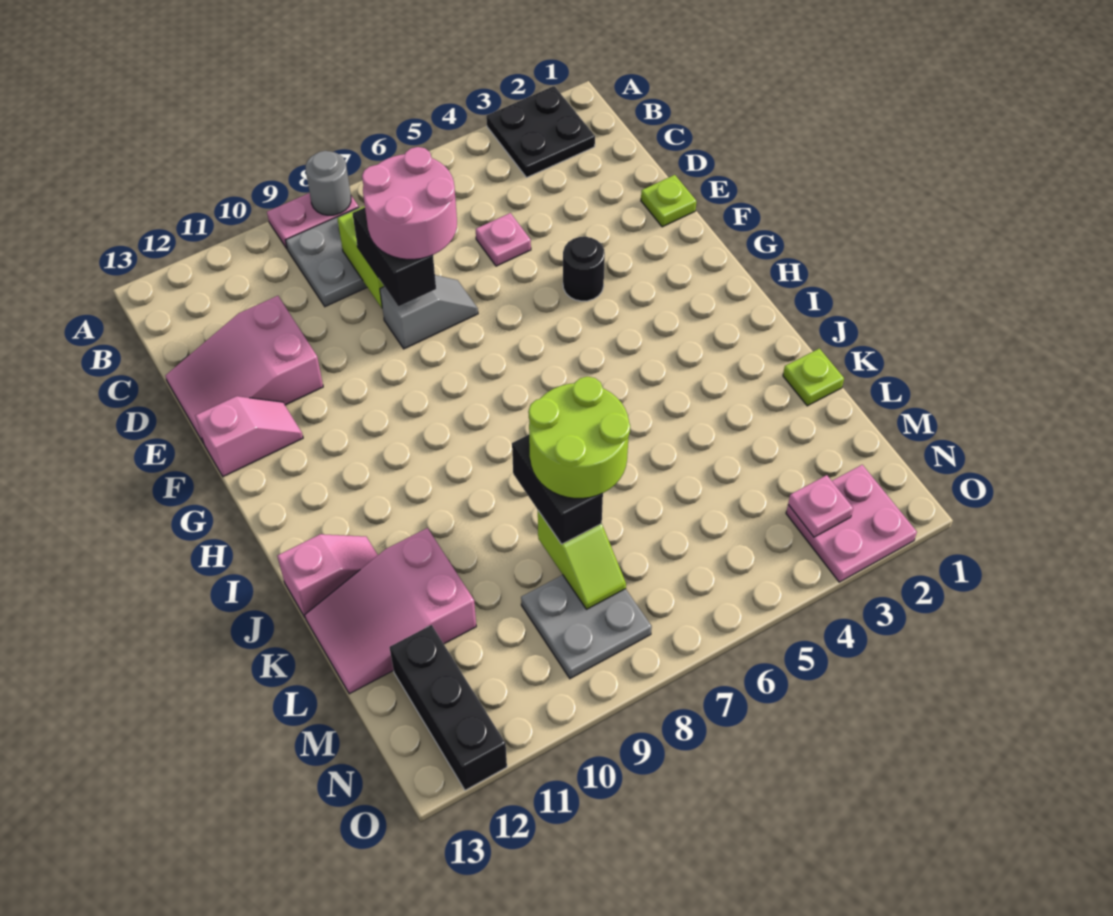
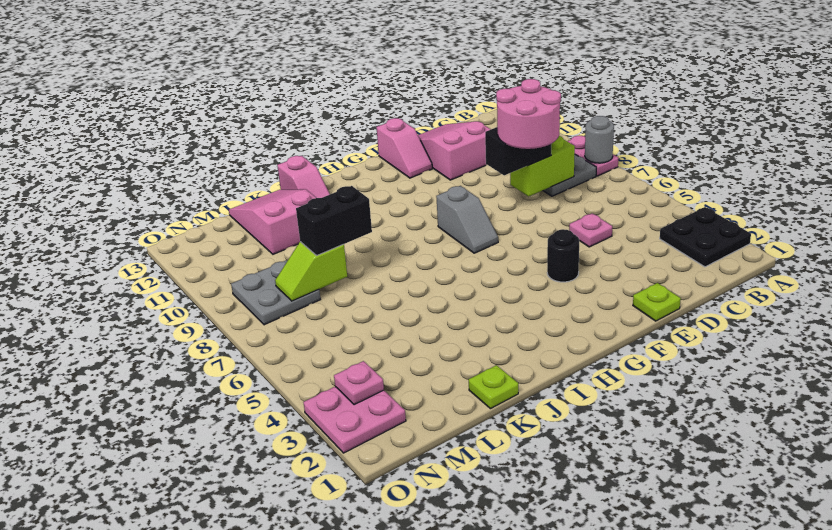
grey slope E7:E8 level 1 top 8 -> grey slope G7:G8 level 1 top 8
lime round brick K7:L8 level 4 -> none
black brick M12:O12 level 1 -> none

